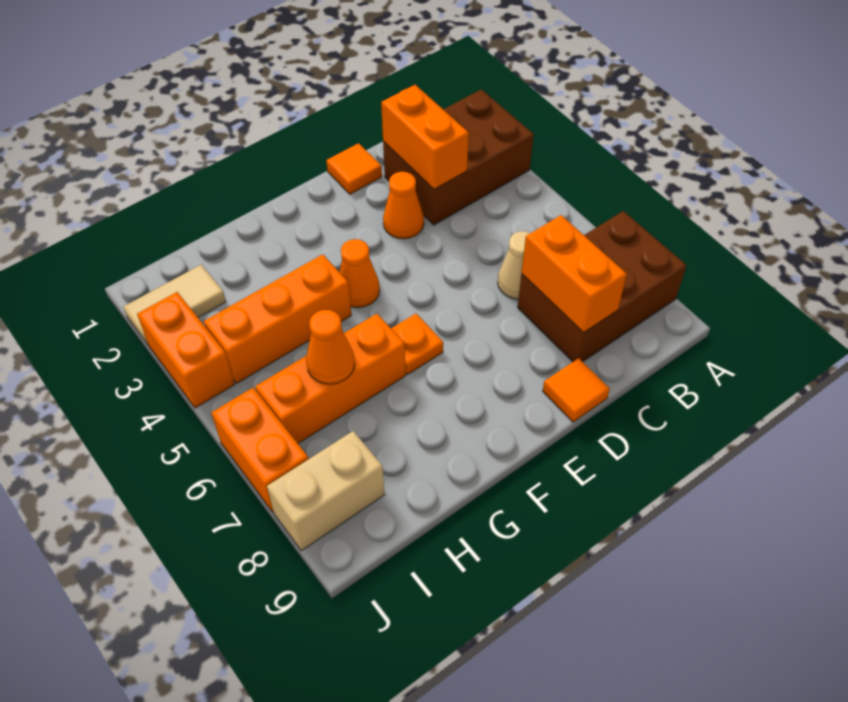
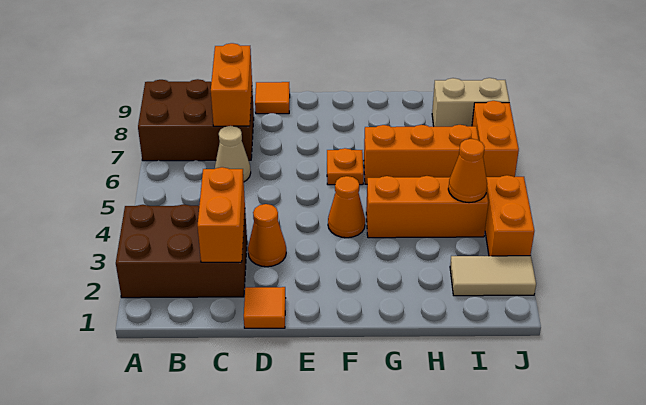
orange cone H6 level 2 -> orange cone I4 level 2

